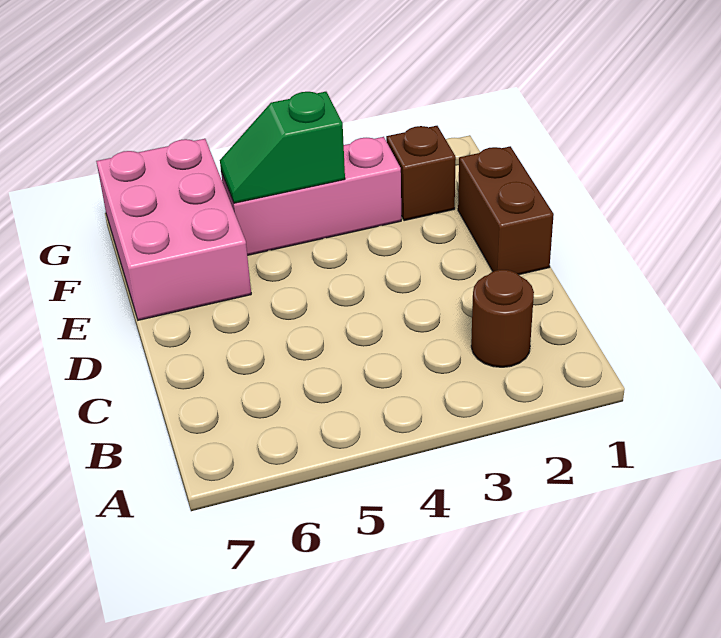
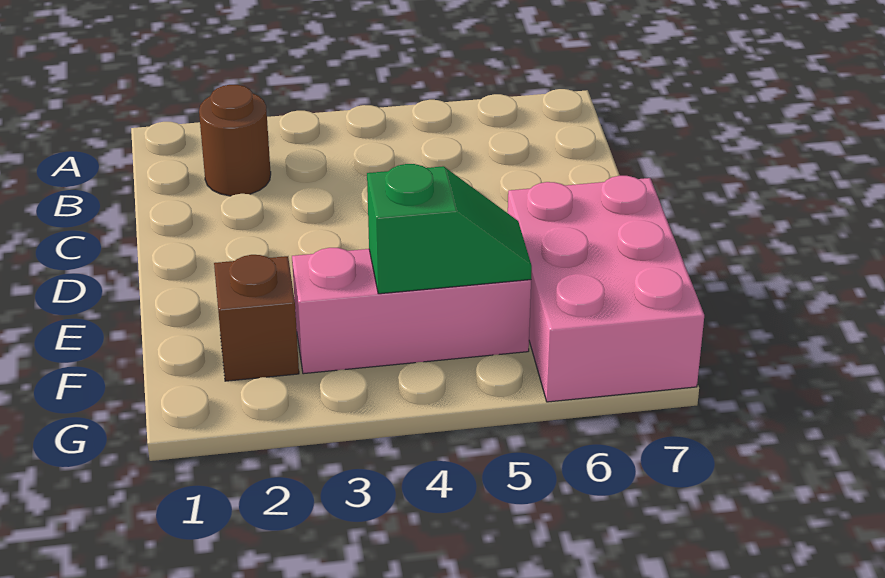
brown brick D1:E1 level 1 -> none

